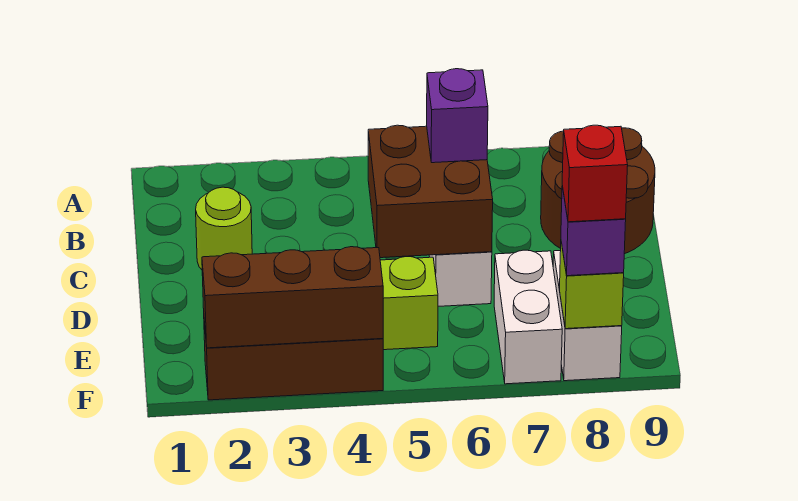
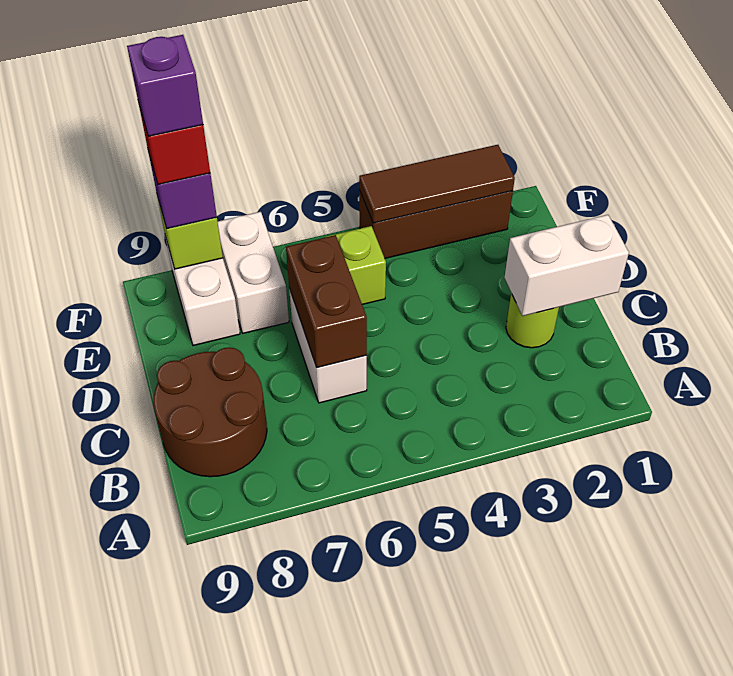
none -> white brick C1:C2 level 2
brown brick C5:D6 level 2 -> brown brick C6:D6 level 2
purple brick C6 level 3 -> purple brick F8 level 5
brown brick F2:F4 level 2 -> brown tile F2:F4 level 2

